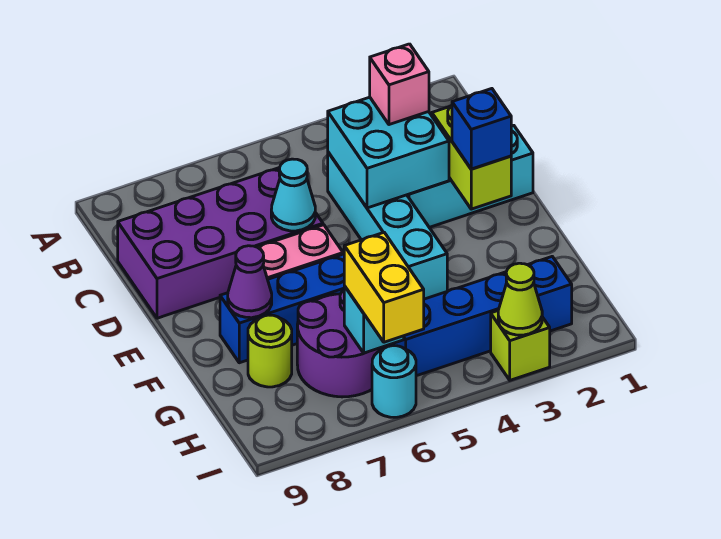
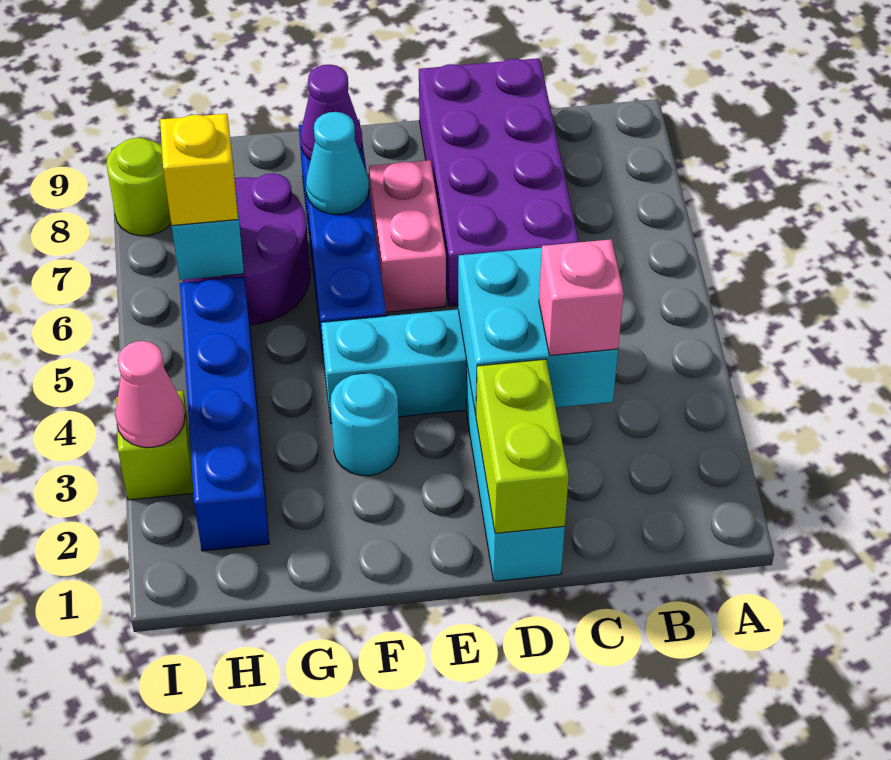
lime brick D2:E2 level 2 -> lime brick D1:D2 level 2
cyan cone D6 level 2 -> cyan cone F7 level 2
blue brick E2 level 3 -> none
lime round brick G8 level 1 -> lime round brick I8 level 1
yellow brick H6:I6 level 3 -> yellow brick H6 level 3
lime cone I3 level 2 -> pink cone I3 level 2
cyan round brick I6 level 1 -> cyan round brick F3 level 1

